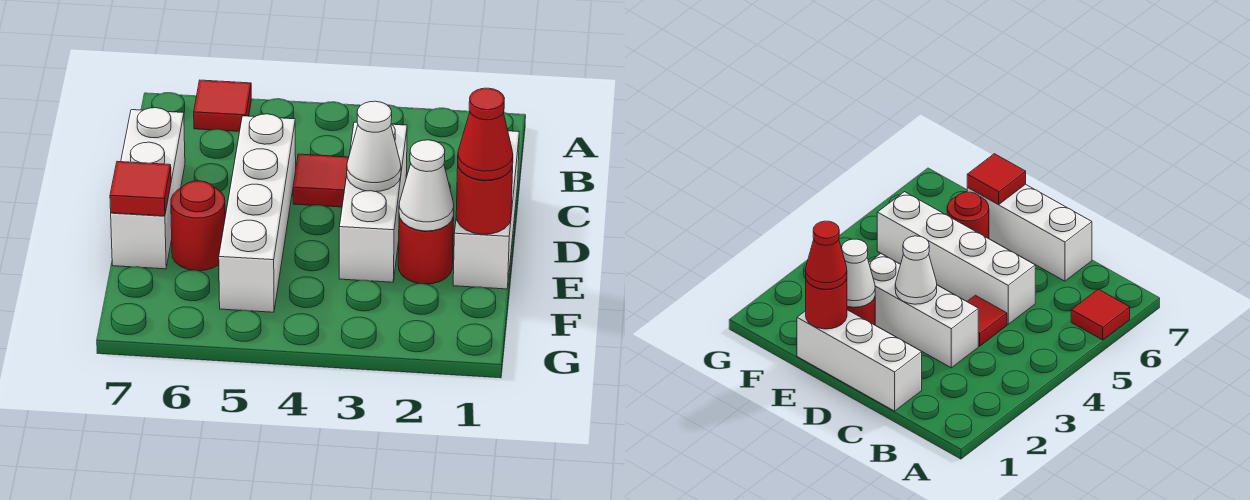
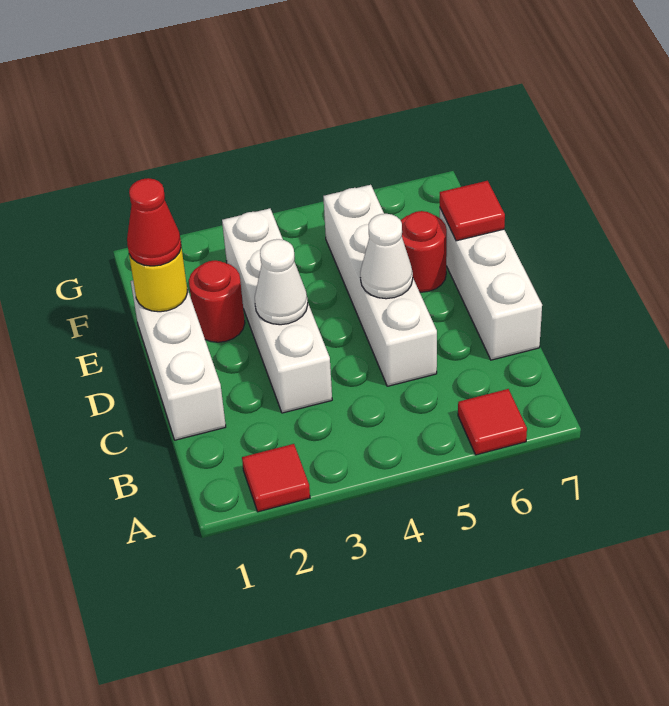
white brick C3:E3 level 1 -> white brick C3:F3 level 1
red tile C4 level 1 -> red tile A2 level 1
red round brick E1 level 2 -> yellow round brick E1 level 2
white cone E2 level 2 -> white cone D5 level 2

